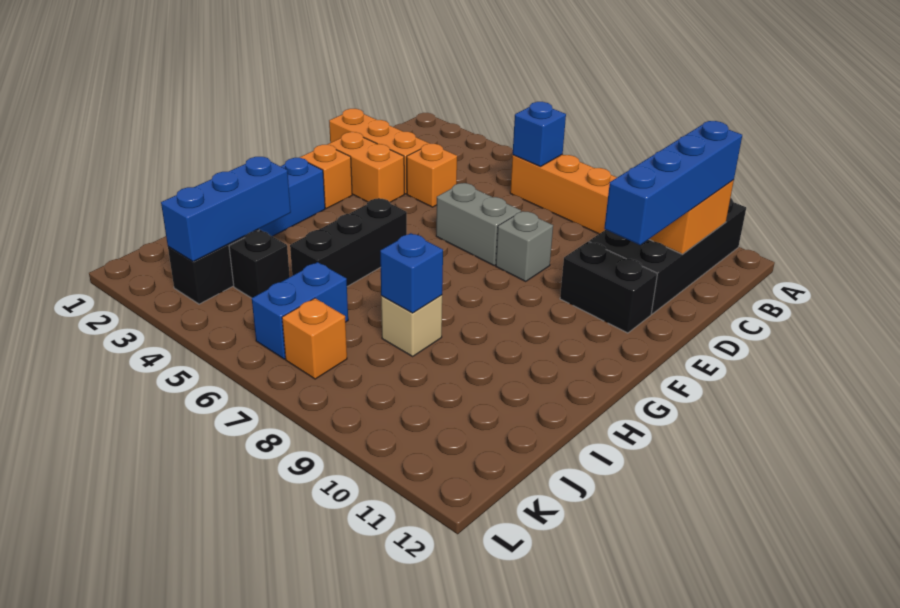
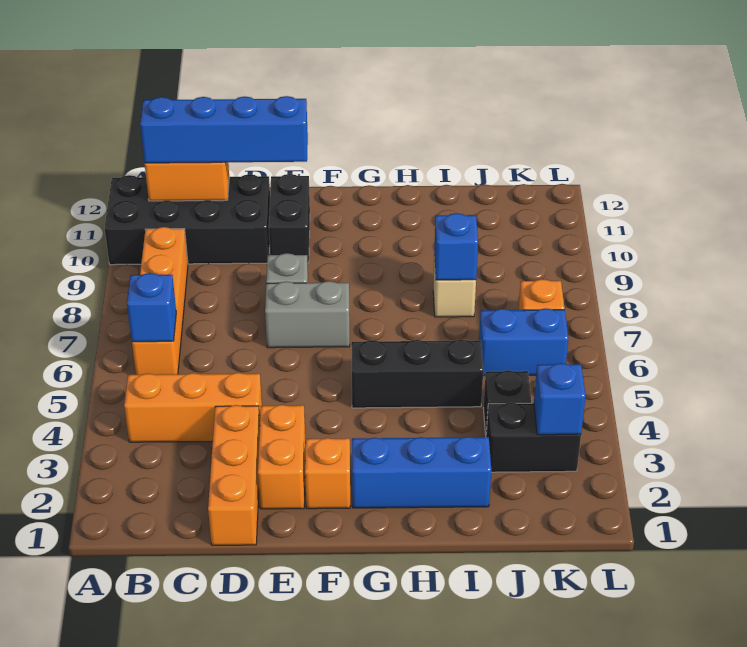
orange brick D4 level 1 -> orange brick B4:D4 level 1
grey brick E6:E7 level 1 -> grey brick E7:F7 level 1
blue brick I3:K3 level 2 -> blue brick K3 level 2

